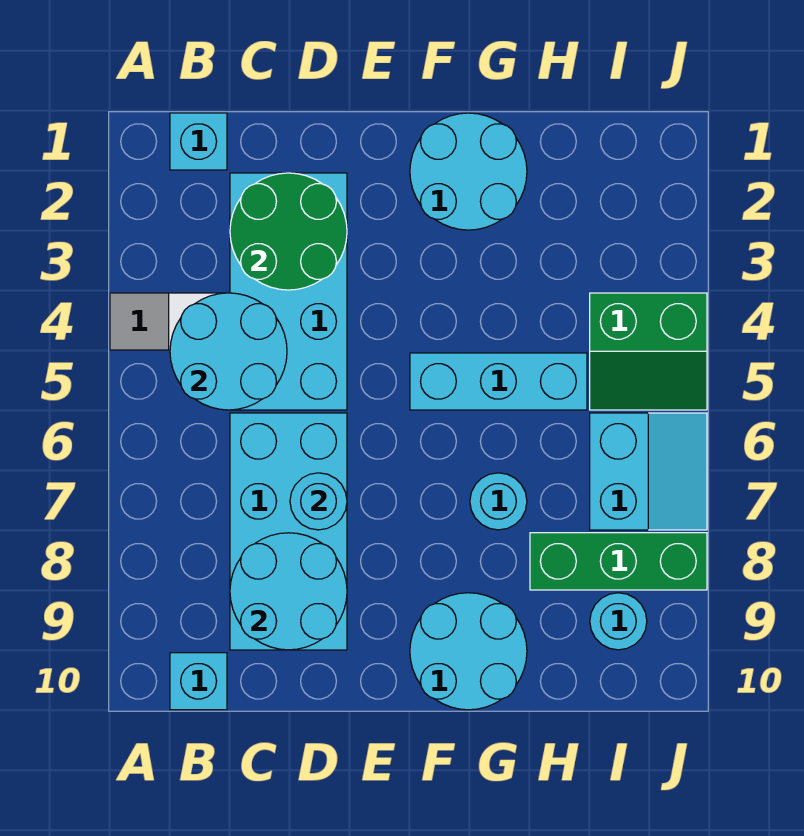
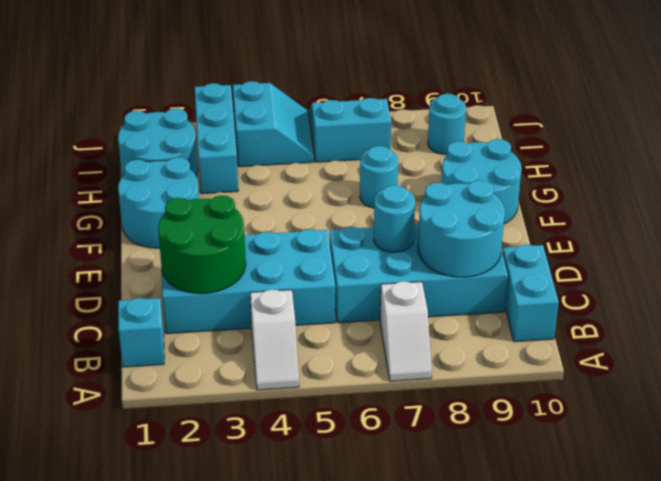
none -> white slope A7:B7 level 1 top B
cyan round brick B4:C5 level 2 -> cyan round brick H1:I2 level 1
cyan brick B10 level 1 -> cyan brick B10:C10 level 1
cyan brick F5:H5 level 1 -> cyan brick H3:J3 level 1
green brick H8:J8 level 1 -> none
green slope I4:J5 level 1 top 4 -> cyan slope I4:J5 level 1 top 4

